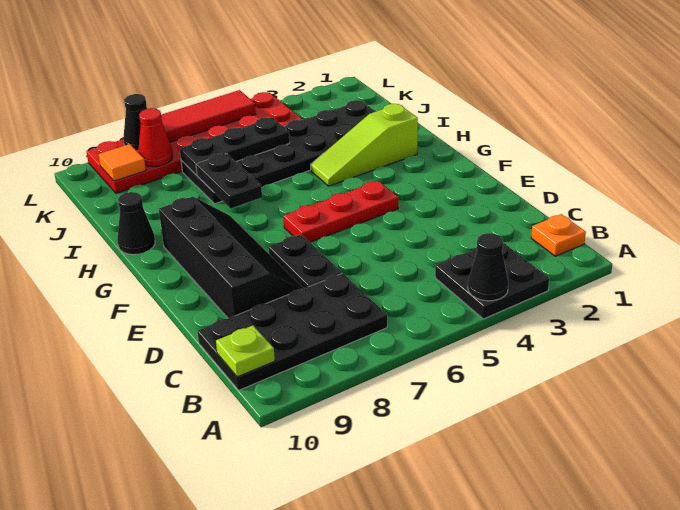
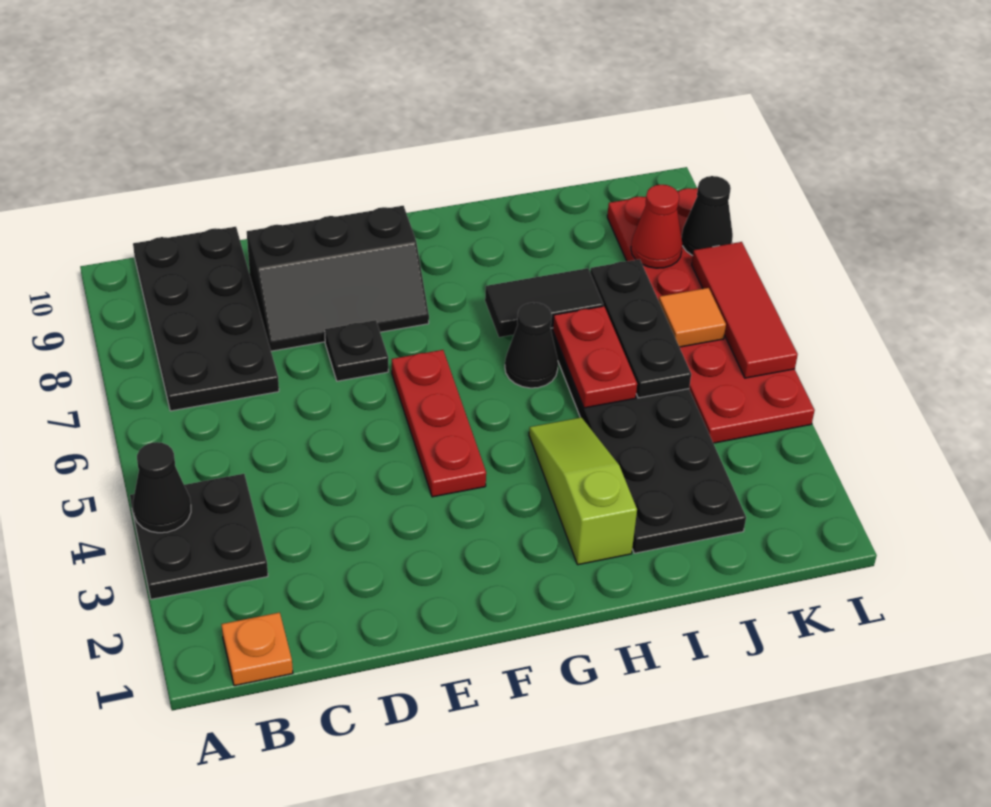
lime plate B10 level 2 -> none
black plate D7:E7 level 1 -> black plate E7 level 1
black slope D8:G9 level 1 top 9 -> black slope D8:F9 level 1 top 9
black plate H7:I7 level 2 -> black tile H7:I7 level 2
black cone H10 level 1 -> black cone H6 level 1
none -> red plate I5:I6 level 2
orange tile K9 level 2 -> orange tile K6 level 2

